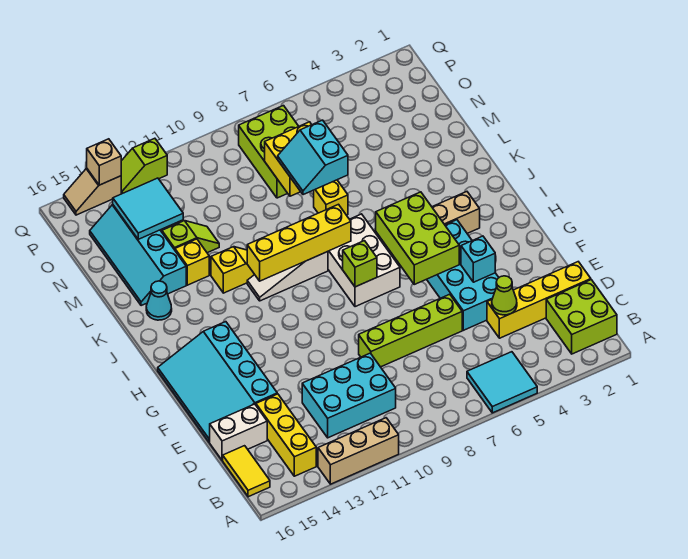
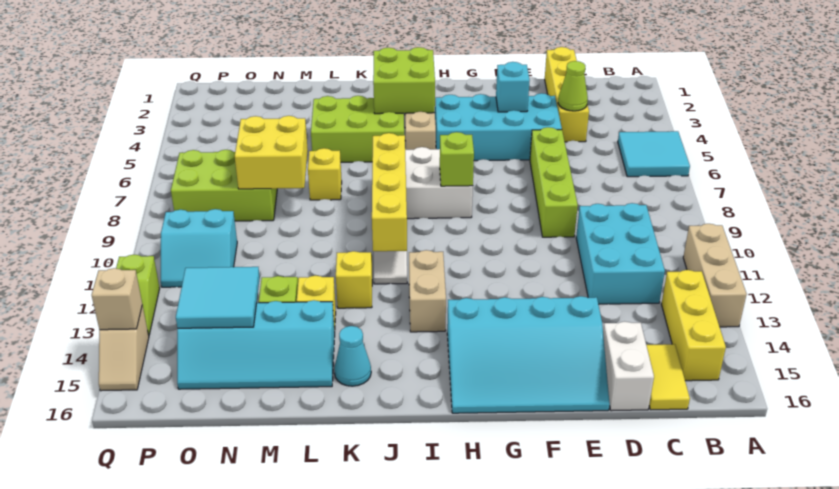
lime brick B1:C2 level 1 -> lime brick I3:J4 level 2
yellow brick B14:D14 level 1 -> yellow brick B13:B15 level 1
yellow tile B16:C16 level 1 -> yellow tile C15:C16 level 1
lime brick G5:I6 level 2 -> lime brick J4:L5 level 1
none -> tan brick I12:I13 level 1
cyan slope L7:M8 level 3 top 7 -> cyan slope O10:P11 level 1 top 10

